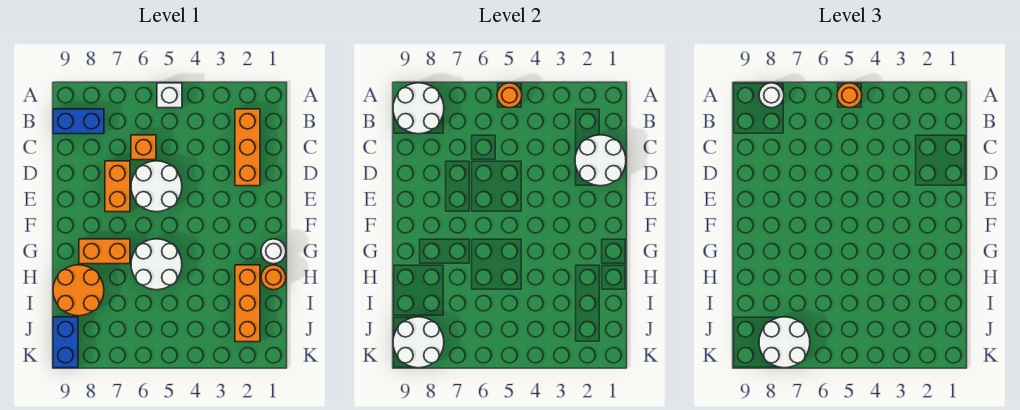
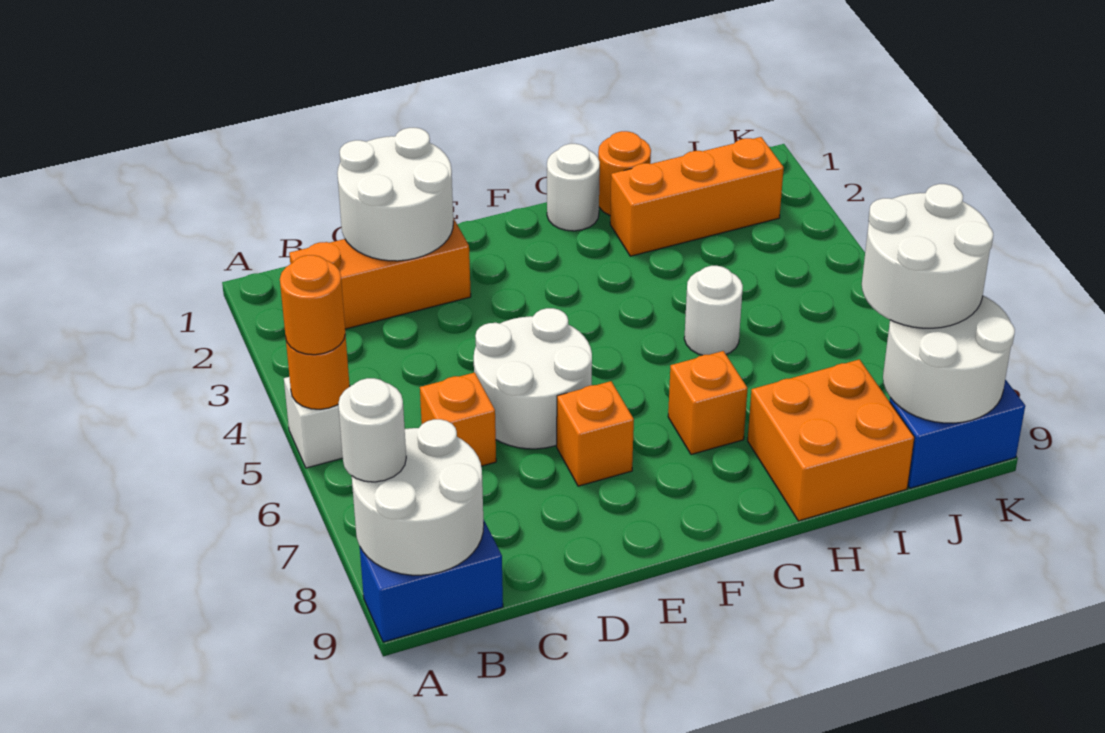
blue brick B8:B9 level 1 -> blue brick A9:B9 level 1
orange brick D7:E7 level 1 -> orange brick E7 level 1
white round brick G5:H6 level 1 -> white round brick H5 level 1
orange brick G7:G8 level 1 -> orange brick G7 level 1
orange round brick H8:I9 level 1 -> orange brick H8:I9 level 1

